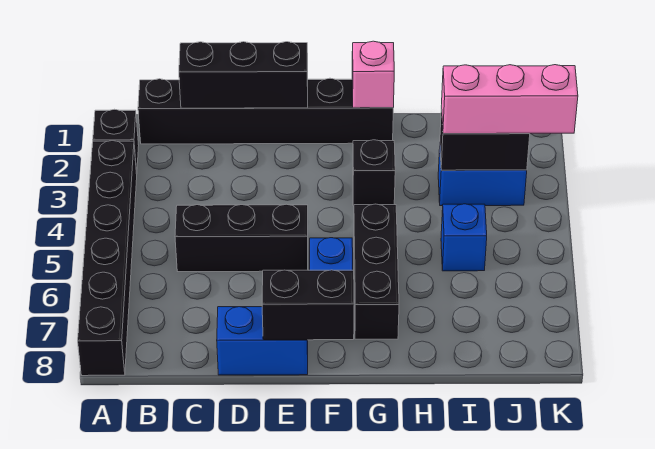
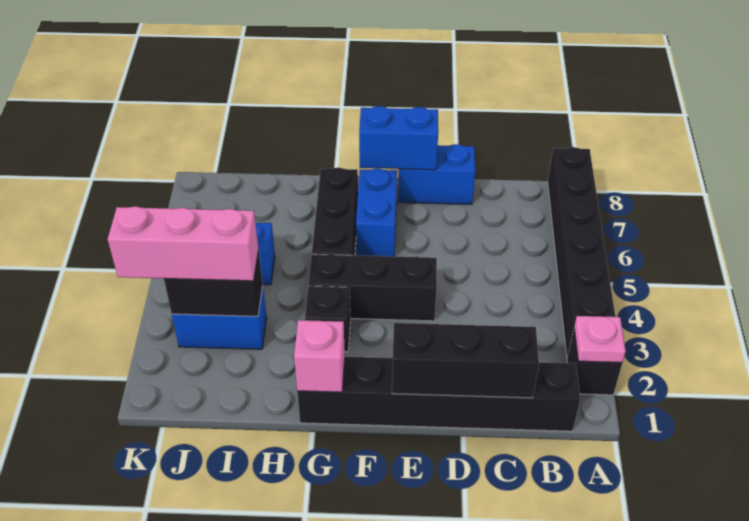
none -> pink plate A2 level 2
black brick C5:E5 level 1 -> black brick E4:G4 level 1
black brick E8:F8 level 2 -> blue brick E8:F8 level 2

